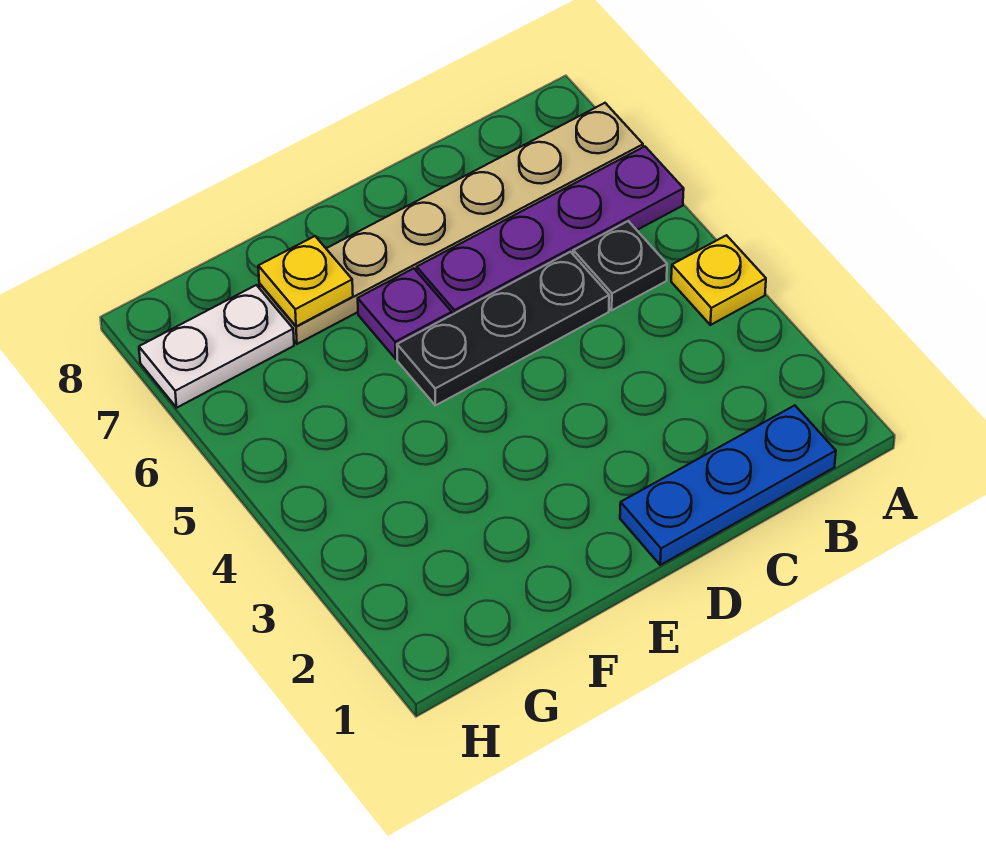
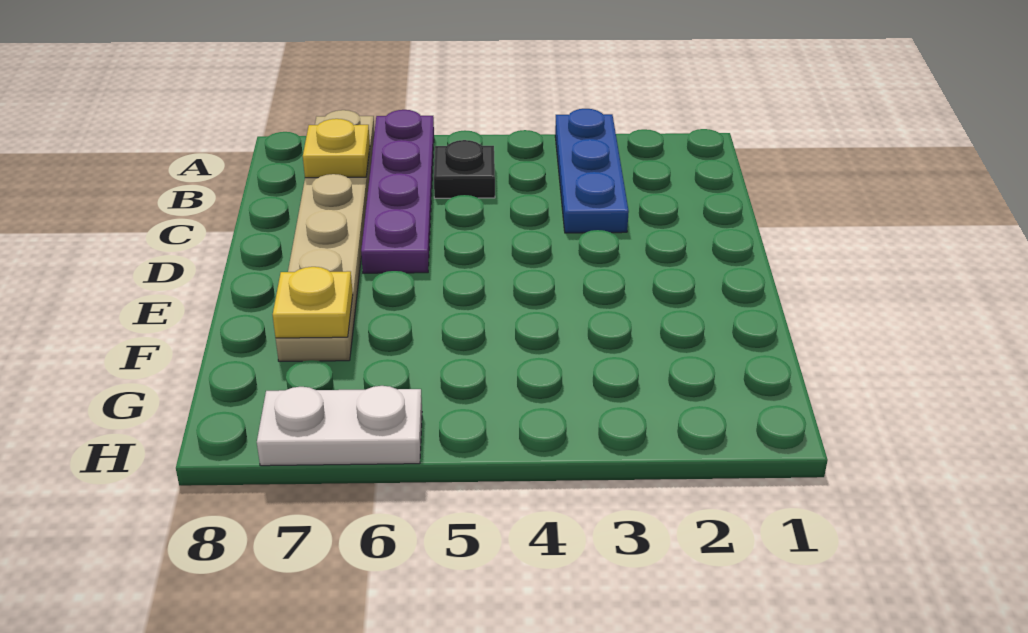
yellow plate A4 level 1 -> yellow plate B7 level 2
blue plate B1:D1 level 1 -> blue plate A3:C3 level 1
black plate C5:E5 level 1 -> none
purple plate E6 level 1 -> none
white plate G7:H7 level 1 -> white plate H6:H7 level 1

